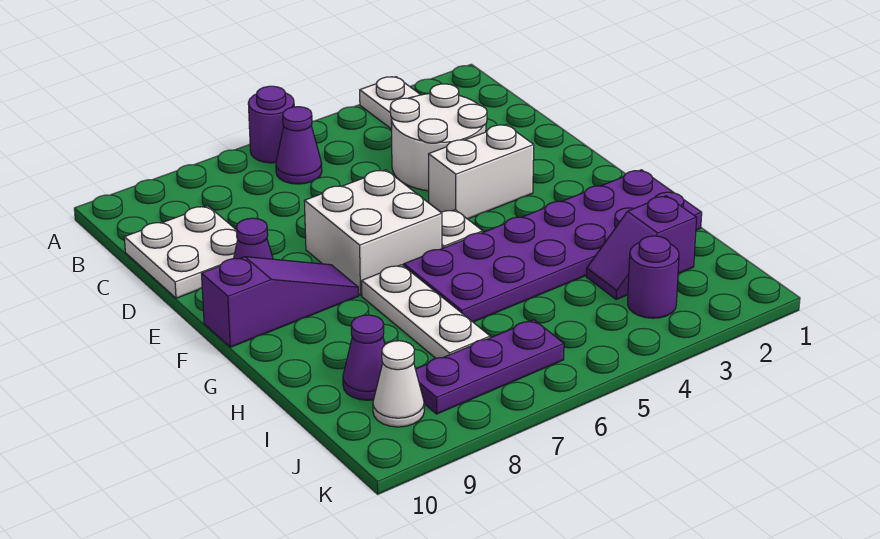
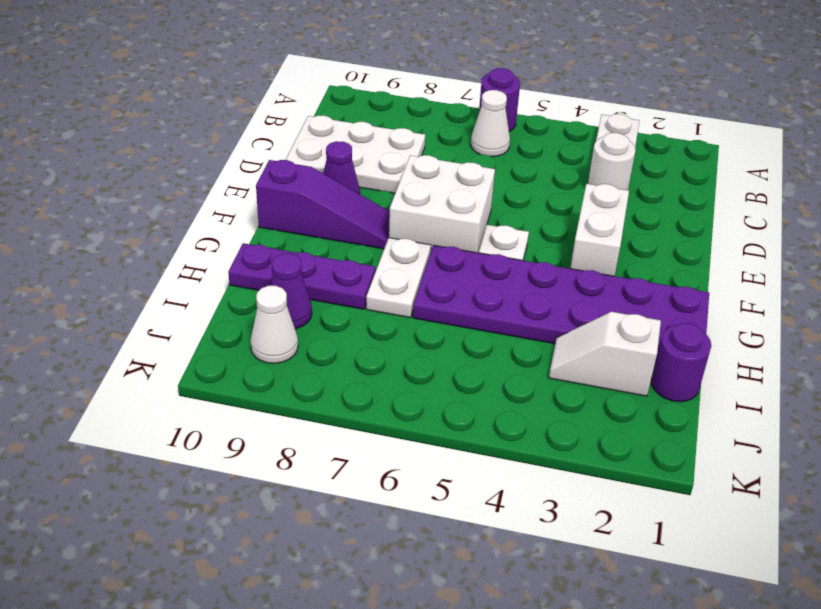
purple cone B6 level 1 -> white cone B6 level 1
white round brick C3:D4 level 1 -> white round brick C3 level 1
white plate C9:D10 level 1 -> white plate C8:D10 level 1
white brick E3:E4 level 1 -> white brick E3:F3 level 1
white plate G7:I7 level 1 -> white plate G7:H7 level 1
purple slope I2:I3 level 1 top 2 -> white slope I2:I3 level 1 top 2
purple round brick J3 level 1 -> purple round brick I1 level 1
purple plate J6:J8 level 1 -> purple plate H8:H10 level 1

